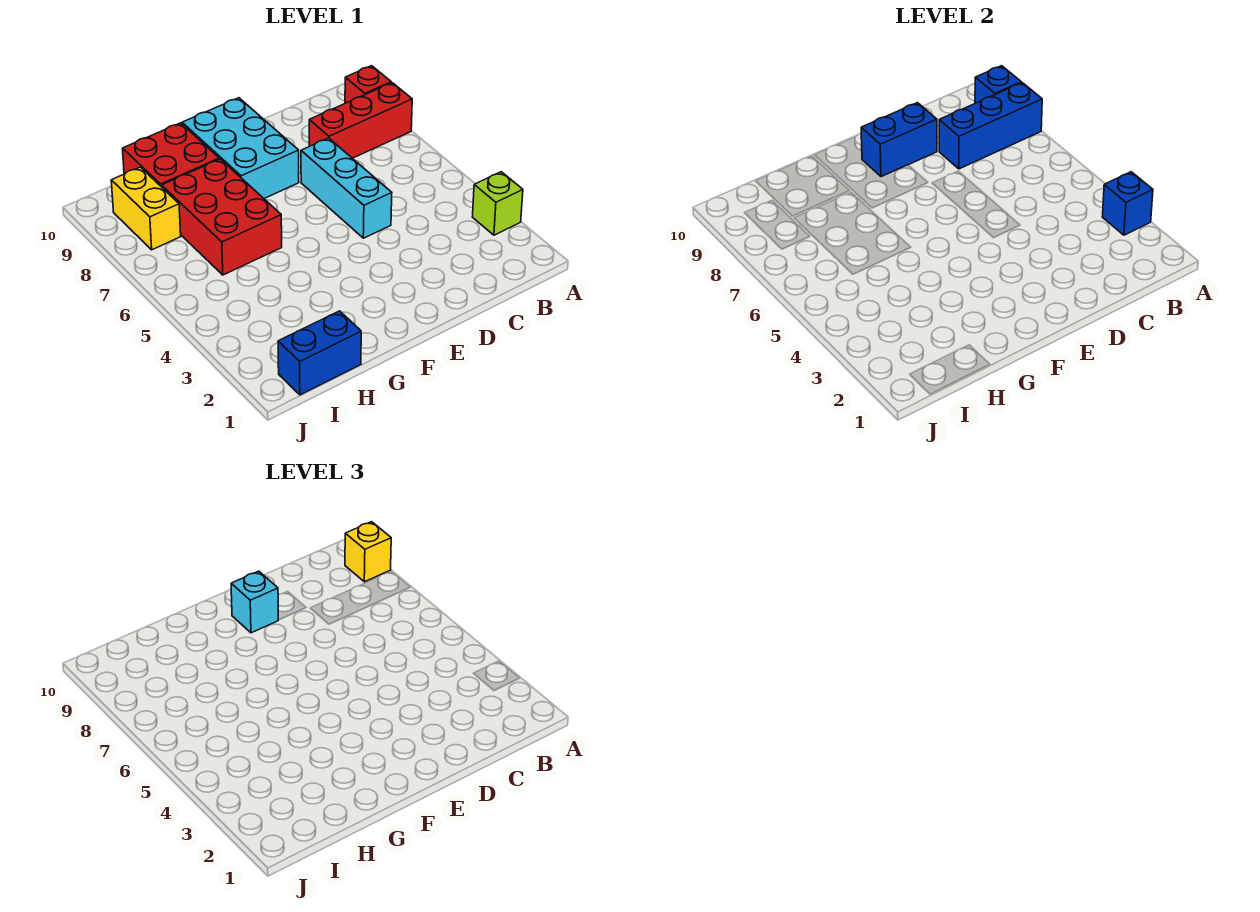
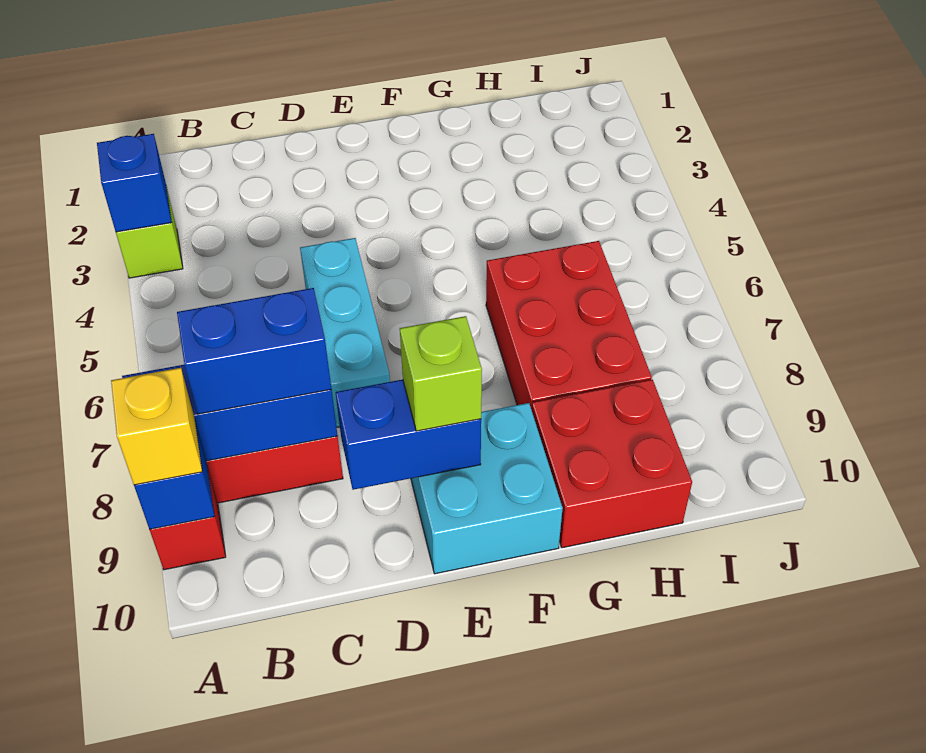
cyan brick E8:F10 level 1 -> cyan brick E9:F10 level 1
cyan brick E9 level 3 -> lime brick E9 level 3
blue brick H1:I1 level 1 -> blue brick B8:C8 level 3
yellow brick I8:I9 level 1 -> none

